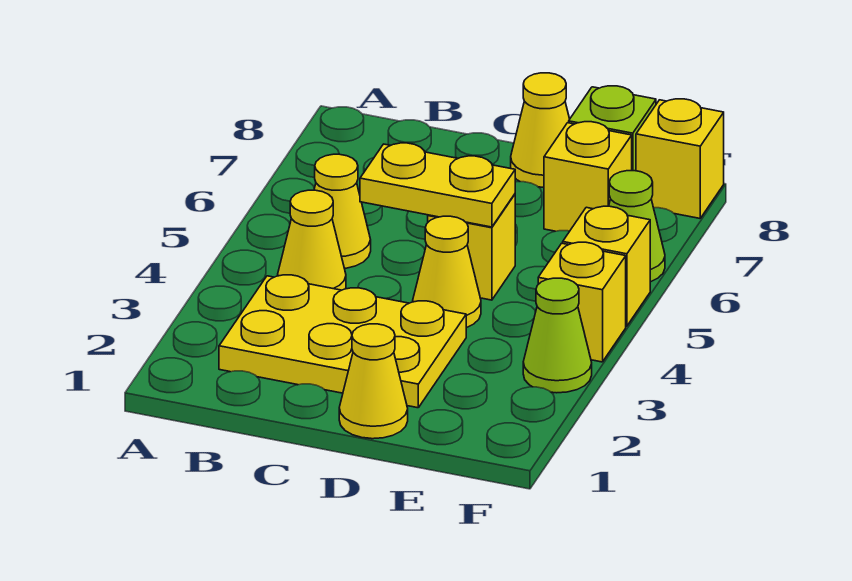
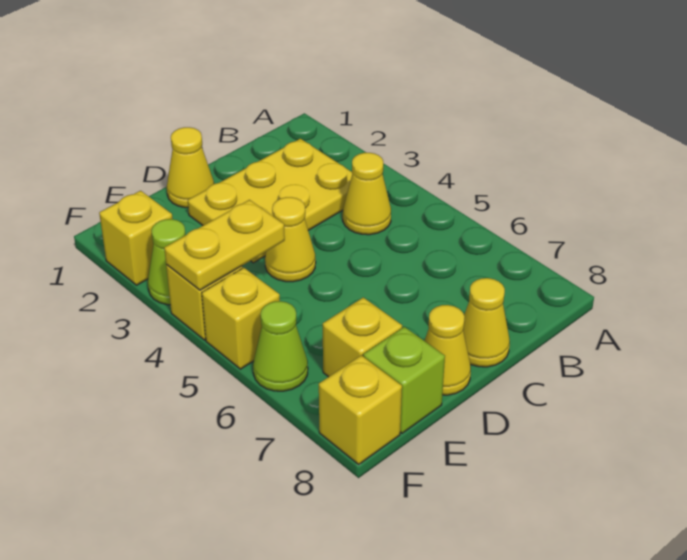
yellow cone B5 level 1 -> yellow cone C8 level 1
yellow plate C5:D5 level 2 -> yellow plate E4:F4 level 2
yellow brick D5 level 1 -> yellow brick F2 level 1

